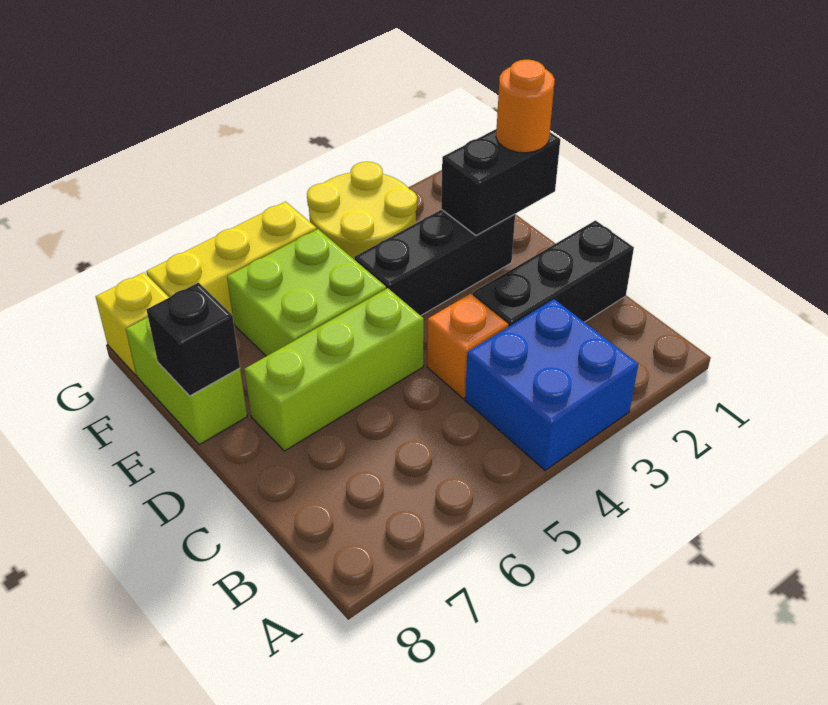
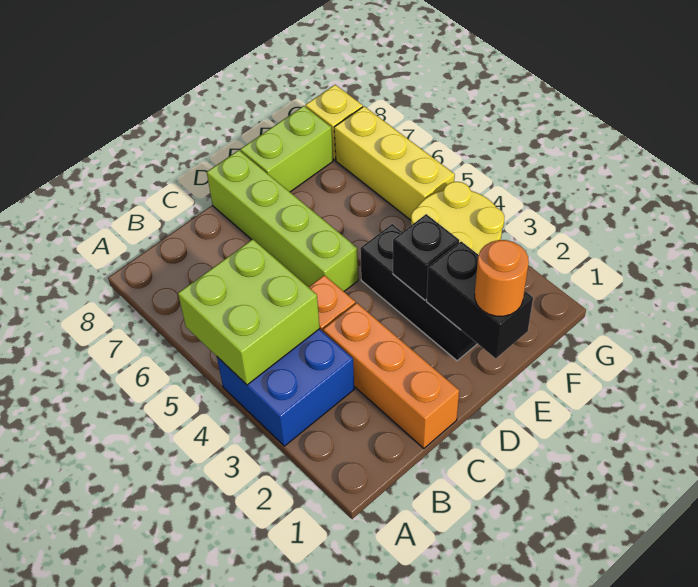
black brick C1:C3 level 1 -> orange brick C1:C3 level 1
lime brick D5:D7 level 1 -> lime brick D5:D8 level 1
lime brick E5:F6 level 1 -> lime brick A4:B5 level 2
black brick E8 level 2 -> black brick E3 level 2

